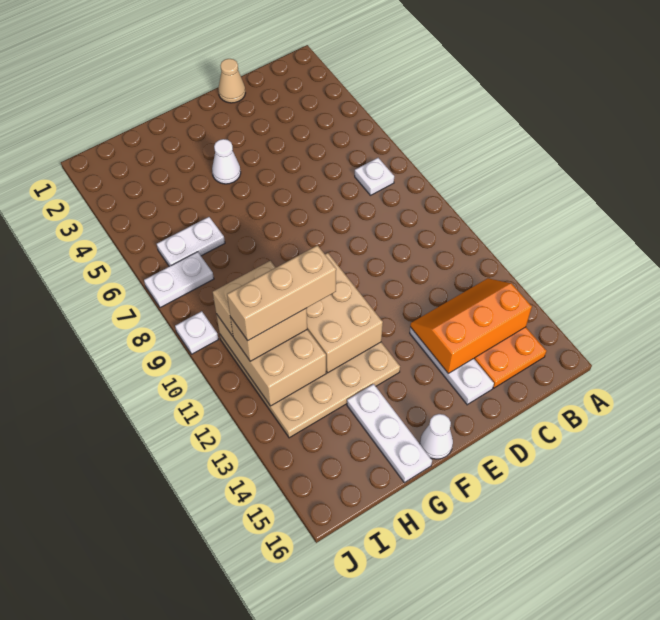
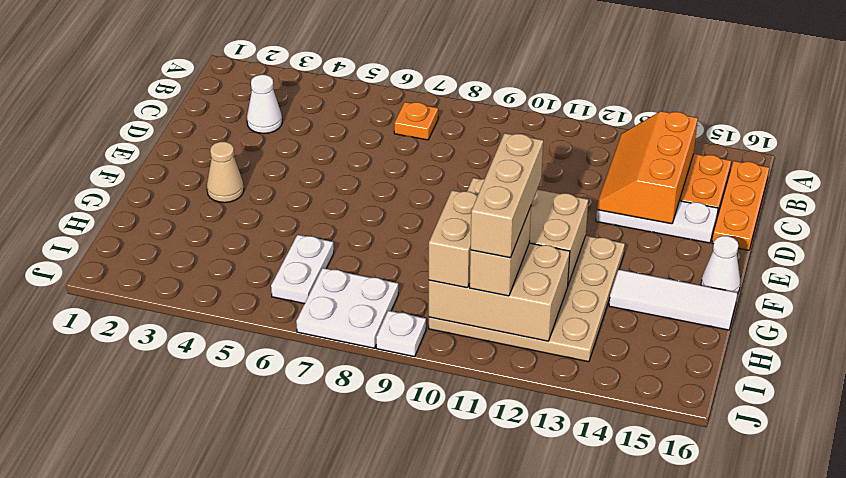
white plate B7 level 1 -> orange plate B7 level 1
none -> orange plate B16:D16 level 1
tan cone D1 level 1 -> tan cone F3 level 1
white cone F4 level 1 -> white cone C3 level 1
white plate G14:G16 level 1 -> white tile G14:G16 level 1
white plate I7:J7 level 1 -> white plate I7:J8 level 1

